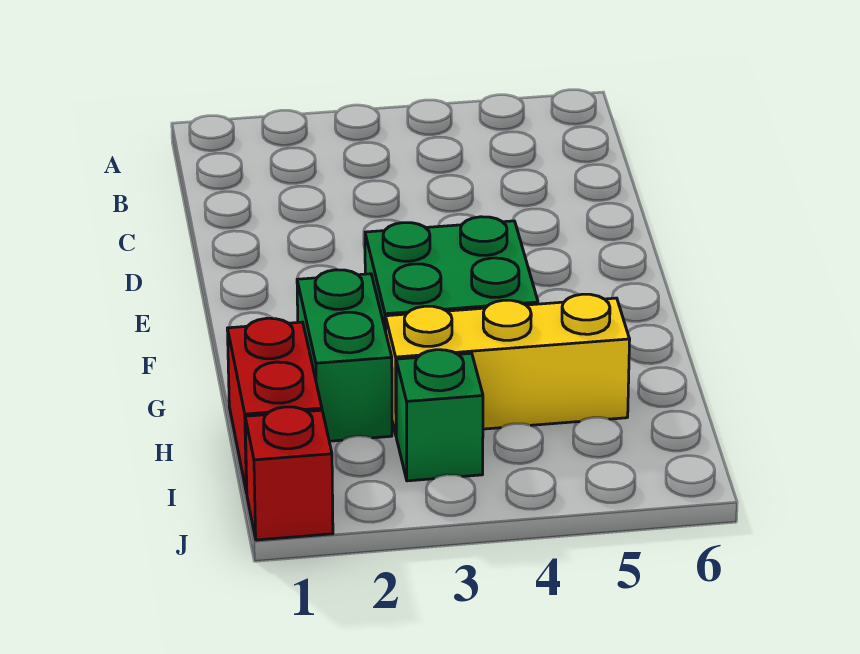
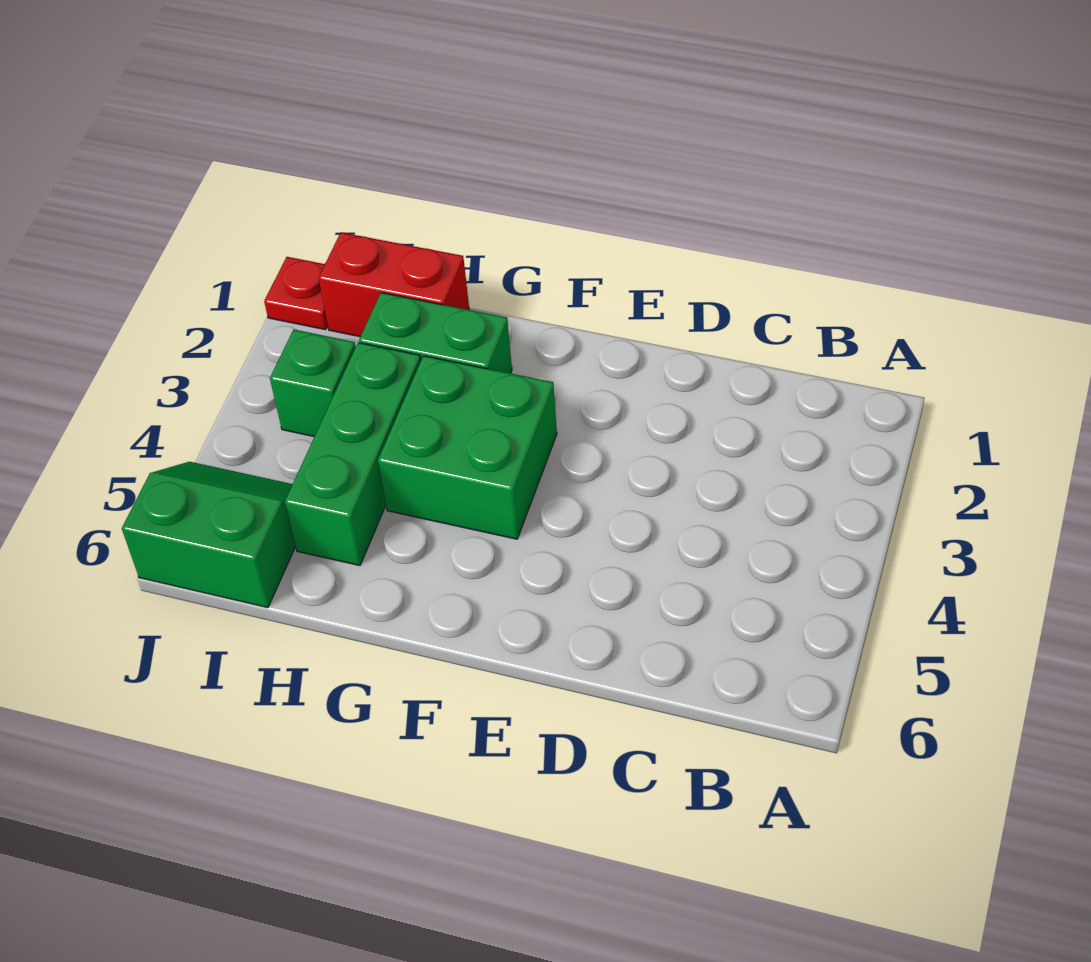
yellow brick H3:H5 level 1 -> green brick H3:H5 level 1
none -> green slope I5:J6 level 1 top 6
red brick J1 level 1 -> red plate J1 level 1

